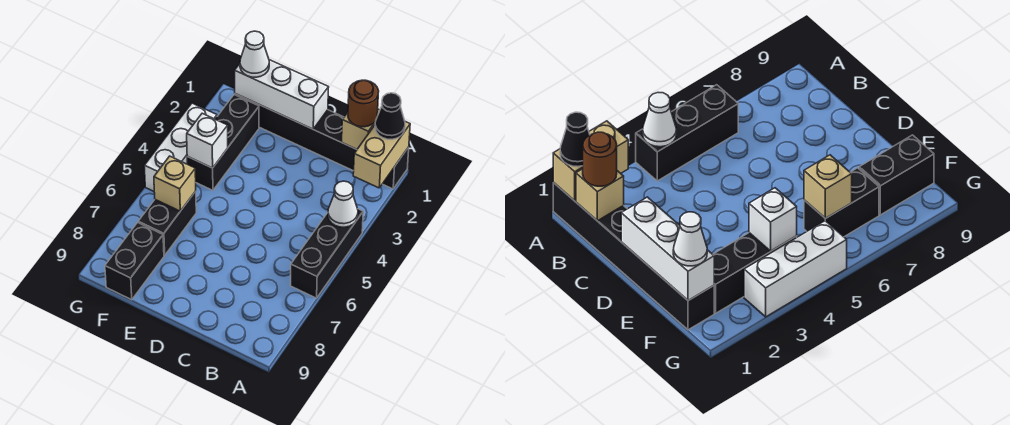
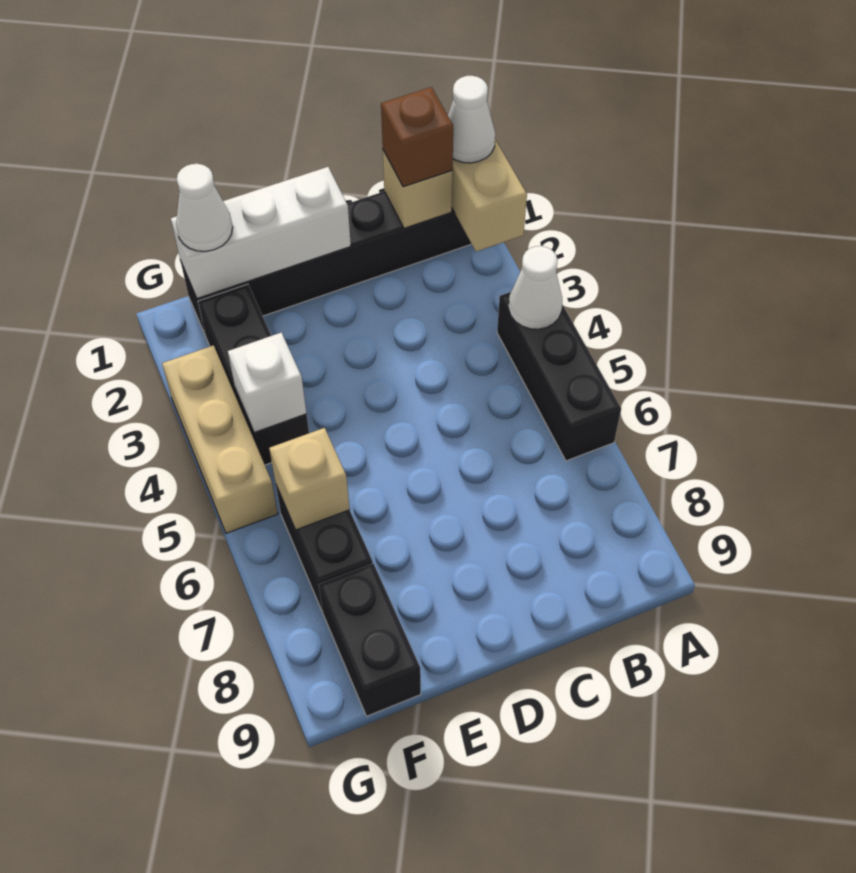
black cone A1 level 3 -> white cone A1 level 3
brown round brick B1 level 3 -> brown brick B1 level 3
white brick G3:G5 level 1 -> tan brick G3:G5 level 1

